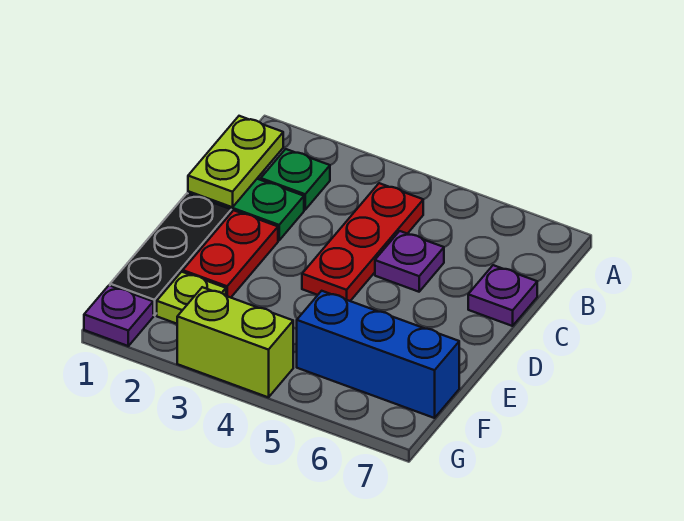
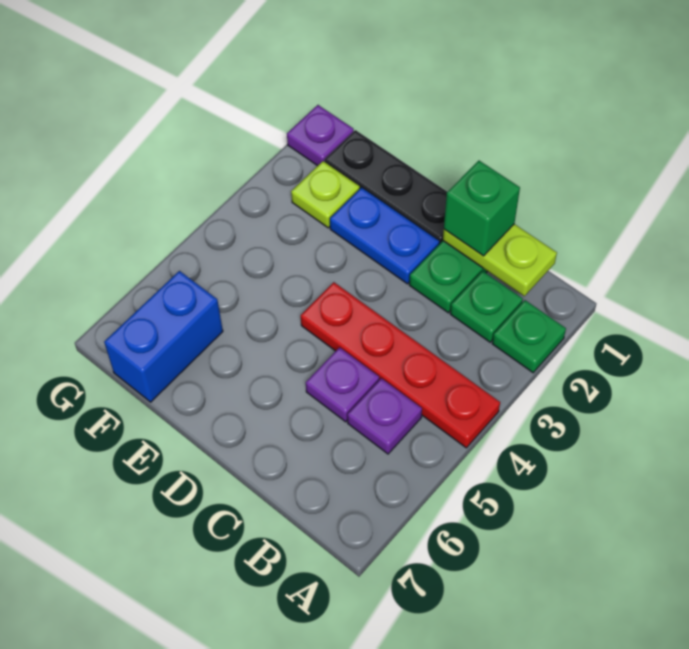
none -> green plate A2 level 1
red plate B4:D4 level 1 -> red plate A4:D4 level 1
none -> green brick C1 level 3
purple plate C7 level 1 -> purple plate B5 level 1
red plate D2:E2 level 1 -> blue plate D2:E2 level 1
blue brick F5:F7 level 1 -> blue brick F6:F7 level 1
lime brick G3:G4 level 1 -> none

